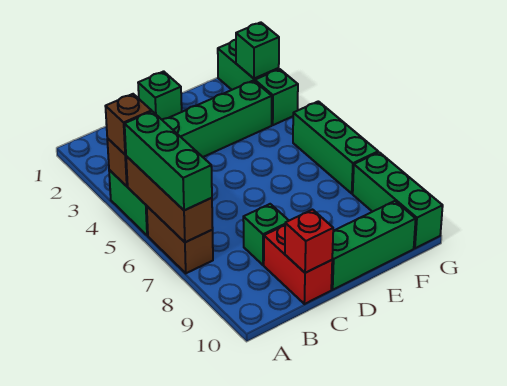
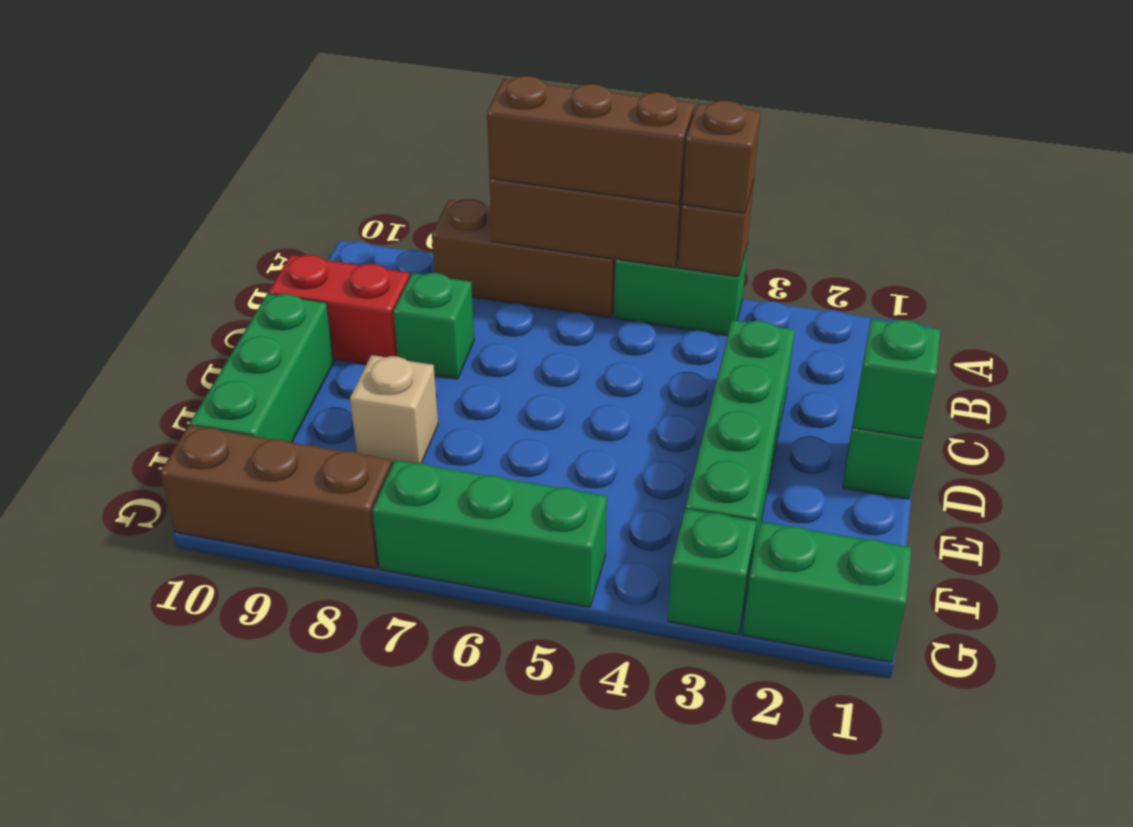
green brick A5:A7 level 3 -> brown brick A5:A7 level 3
brown brick A6:A7 level 1 -> brown brick A6:A8 level 1
red brick C10 level 2 -> none
none -> tan brick E8 level 1
green brick G2 level 2 -> green brick D1 level 2
green brick G8:G10 level 1 -> brown brick G8:G10 level 1

